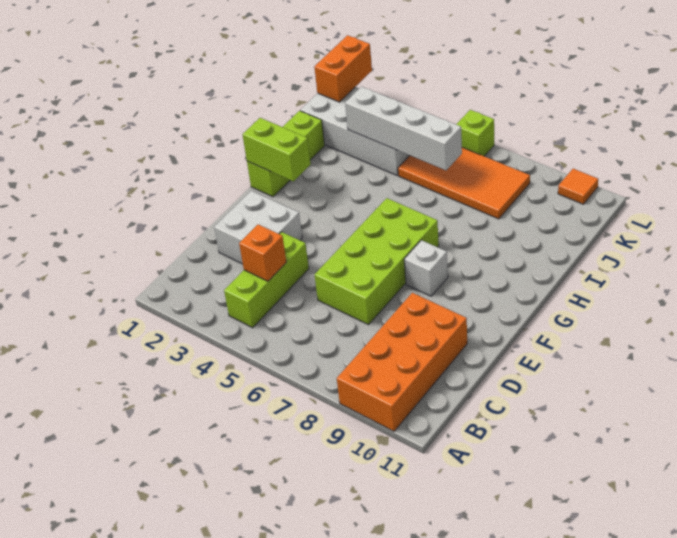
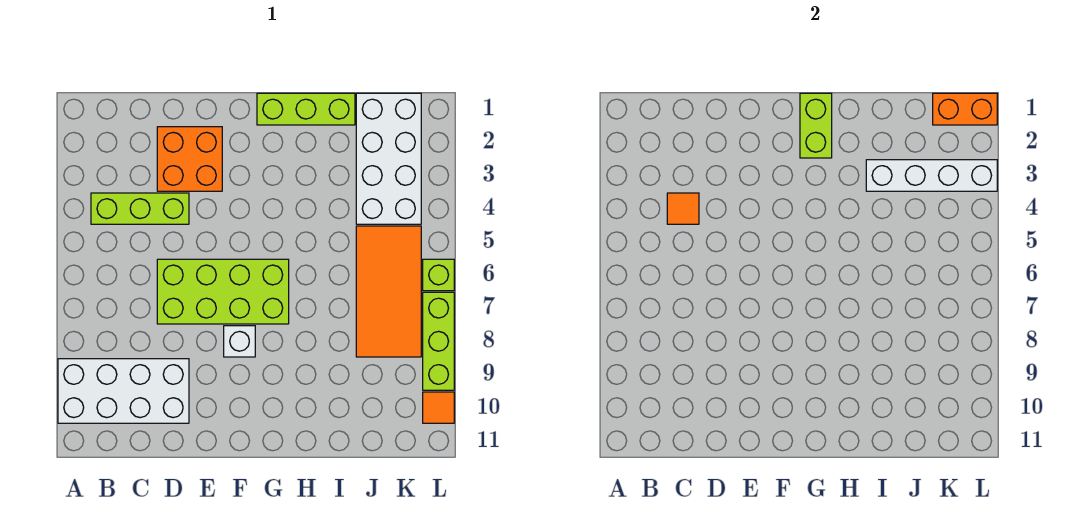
orange brick A9:D10 level 1 -> white brick A9:D10 level 1
orange brick C4 level 2 -> orange tile C4 level 2
white brick D2:E3 level 1 -> orange brick D2:E3 level 1
white brick J3:J6 level 2 -> white brick I3:L3 level 2
none -> lime brick L7:L9 level 1

